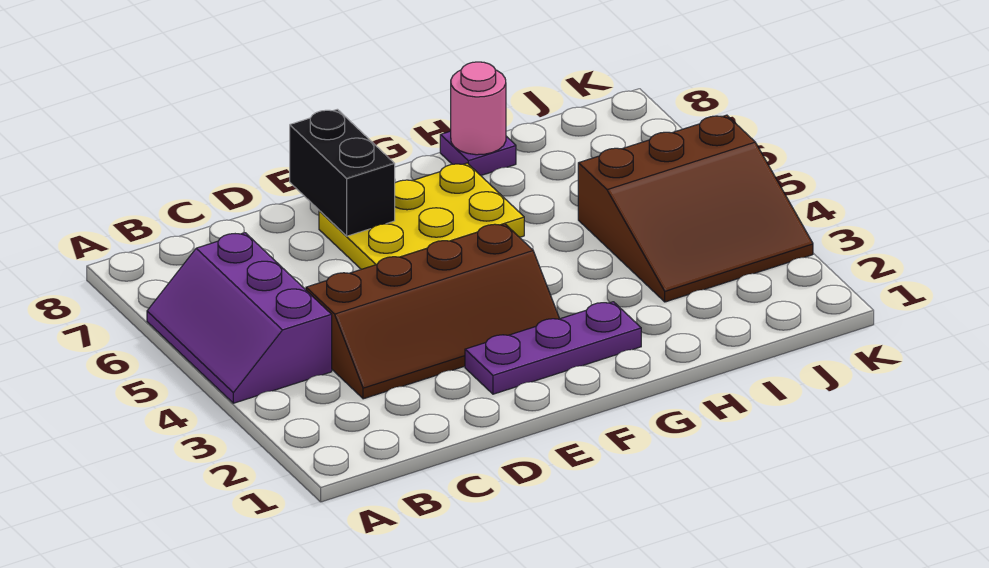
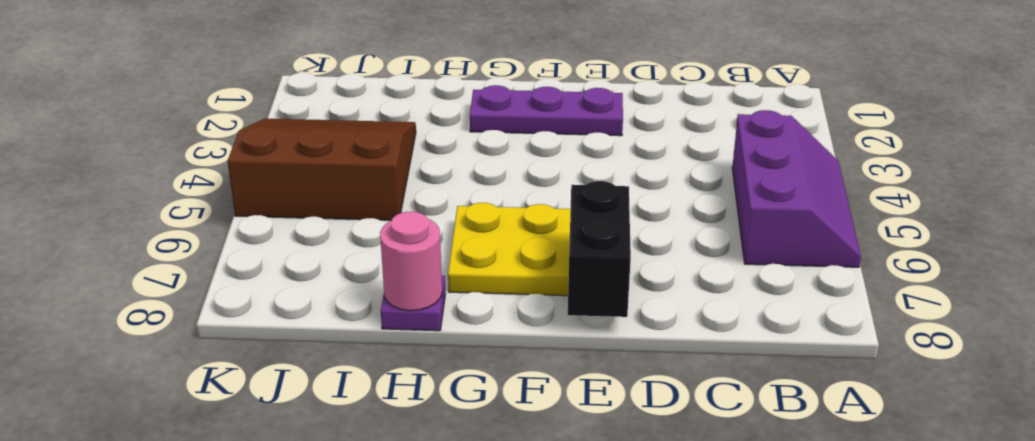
brown slope C3:F4 level 1 top 4 -> none

